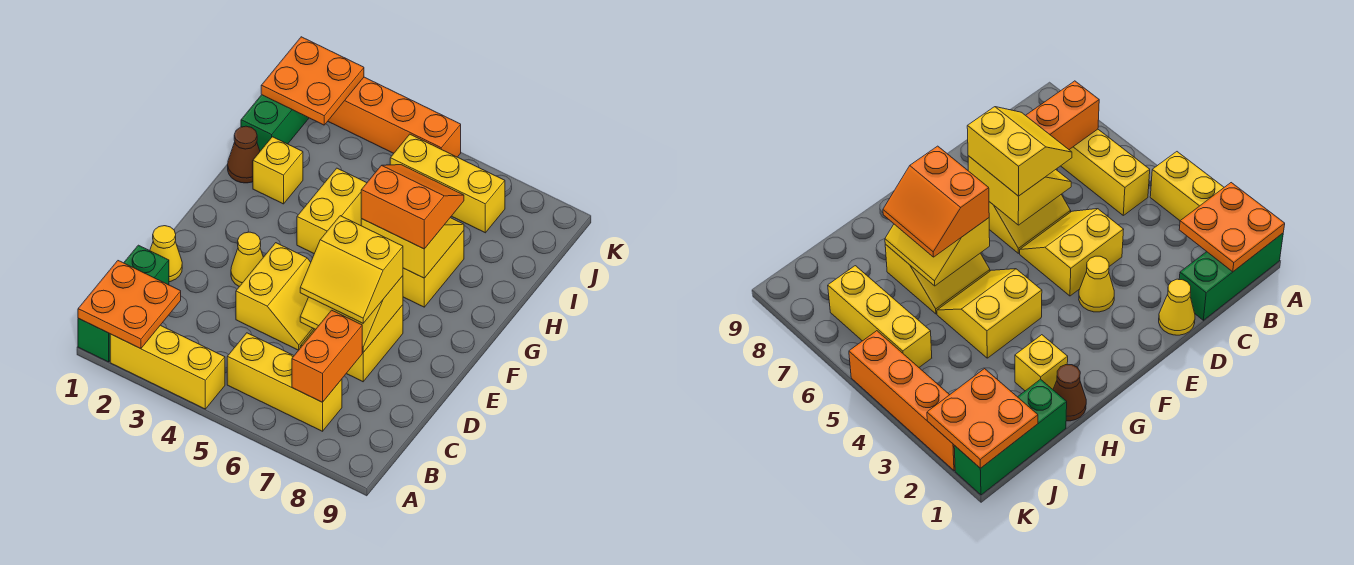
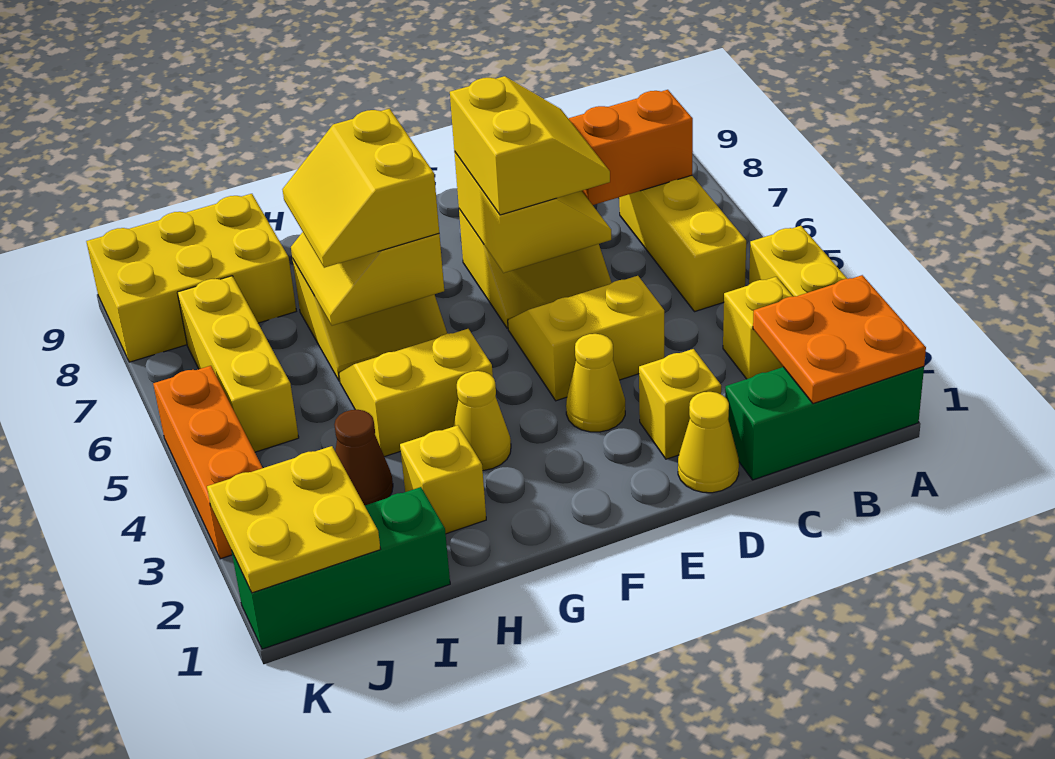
none -> yellow brick B3 level 1
none -> yellow brick D2 level 1
none -> yellow cone G3 level 1
orange slope G6:H7 level 3 top G -> yellow slope G6:H7 level 3 top G
brown cone H1 level 1 -> brown cone I3 level 1
none -> yellow brick I8:K9 level 1
orange plate J1:K2 level 2 -> yellow plate J1:K2 level 2
orange brick K2:K5 level 1 -> orange brick K3:K5 level 1

